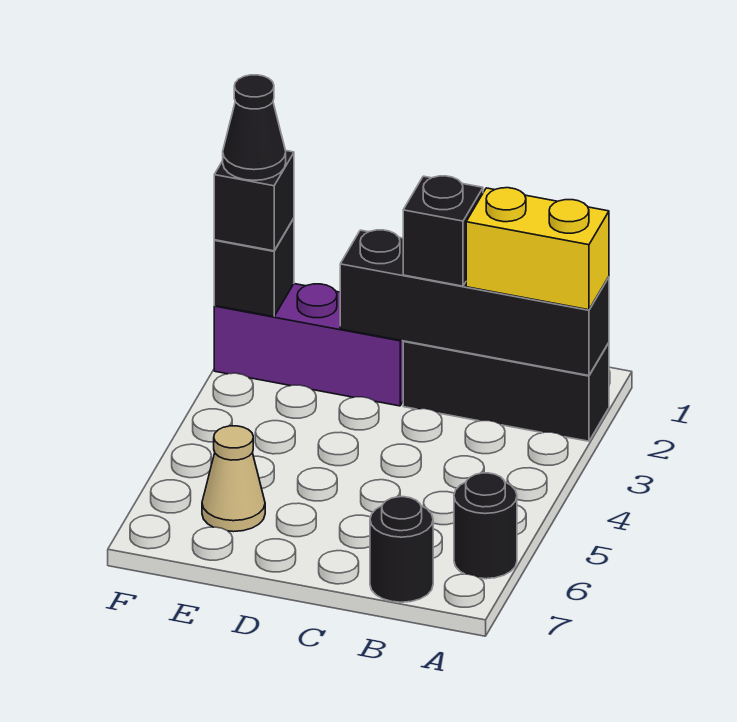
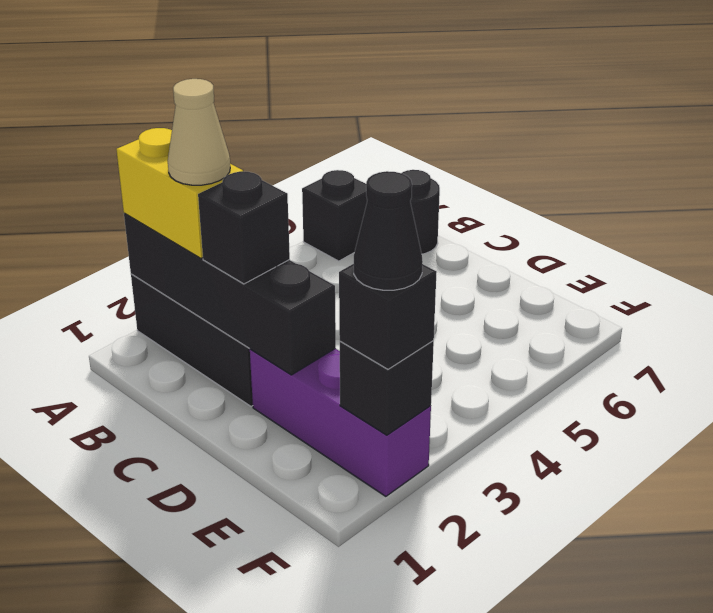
black round brick A6 level 1 -> black brick A6 level 1
tan cone E6 level 1 -> tan cone B2 level 4

